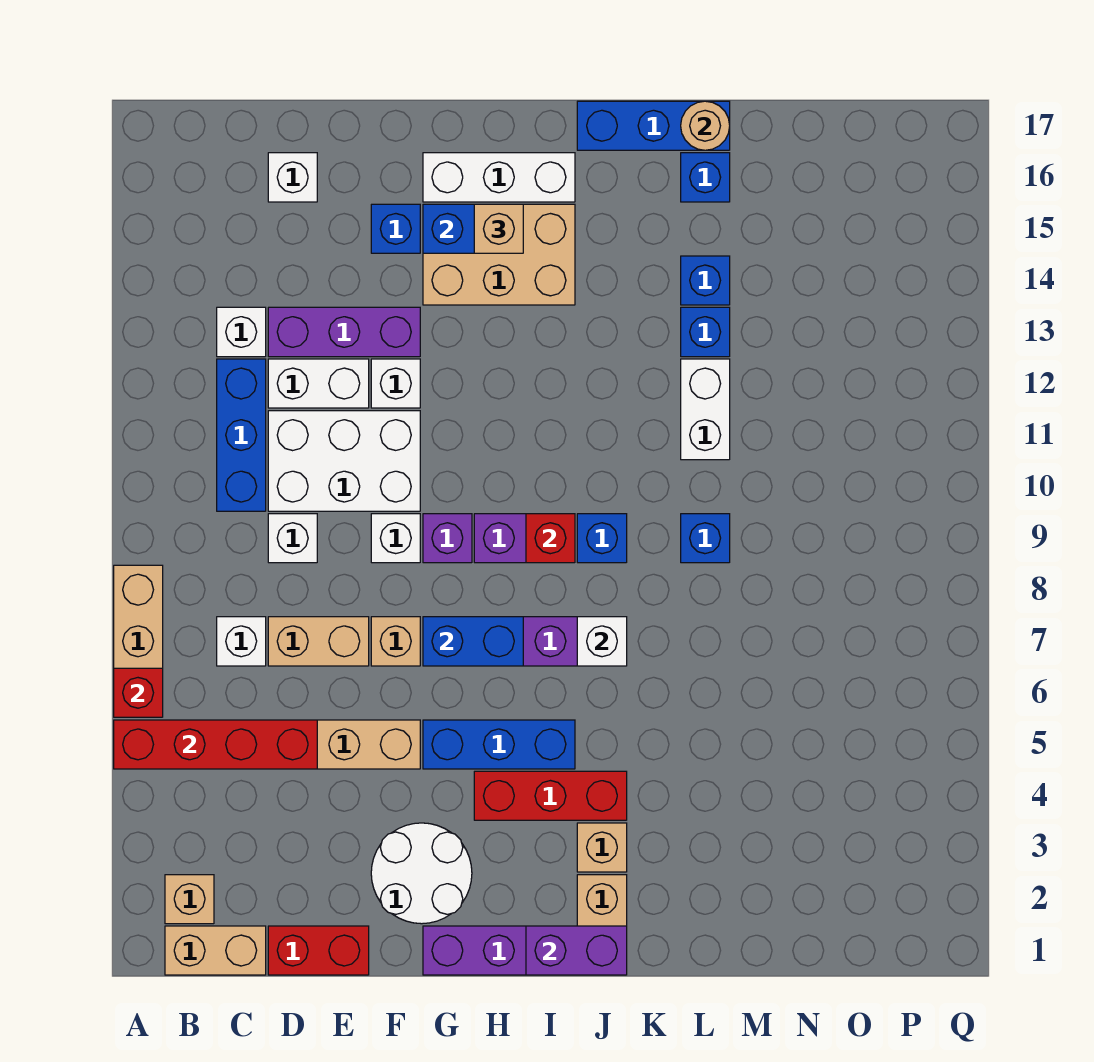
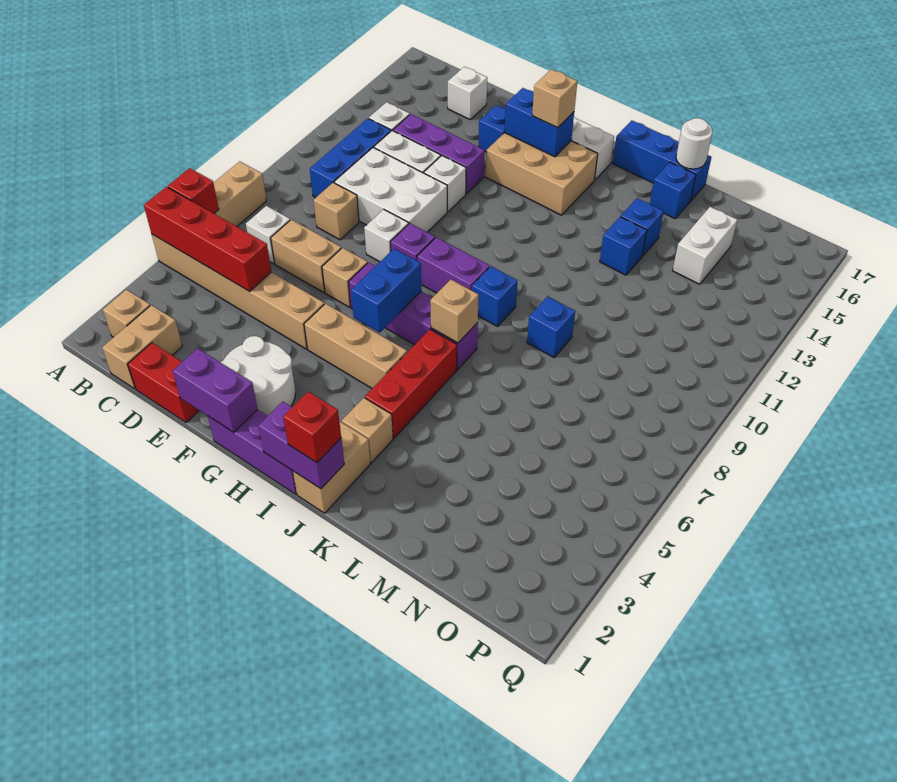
tan brick B1:C1 level 1 -> tan brick C1:C2 level 1
white brick D9 level 1 -> tan brick D9 level 1
none -> purple brick F1:G1 level 2
blue brick G5:I5 level 1 -> tan brick G5:I5 level 1
blue brick G7:H7 level 2 -> blue brick H6:H7 level 2
red brick H4:J4 level 1 -> red brick J4:J6 level 1
red brick I9 level 2 -> red brick J1 level 3
white brick J7 level 2 -> tan brick J7 level 2
white brick L11:L12 level 1 -> white brick N14:N15 level 1
tan round brick L17 level 2 -> white round brick L17 level 2

